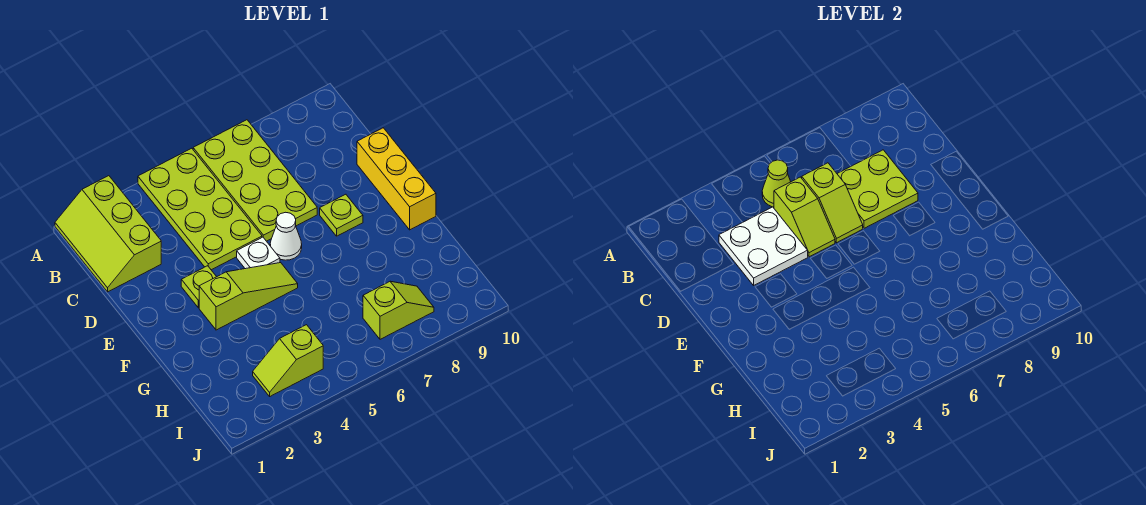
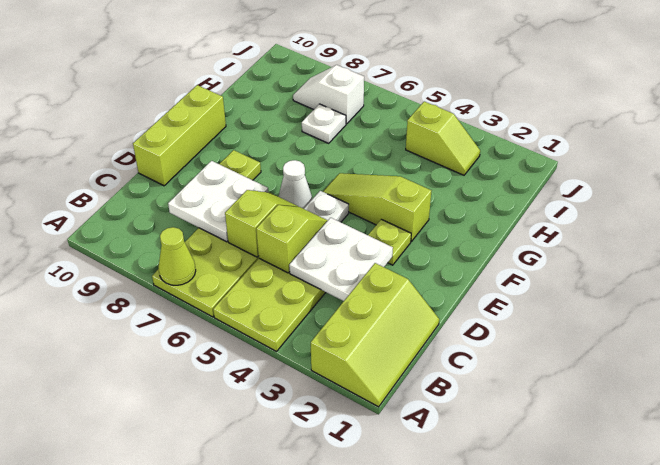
lime cone B5 level 2 -> lime cone A7 level 2
lime plate C7:D8 level 2 -> white plate C7:D8 level 2
yellow brick D10:F10 level 1 -> lime brick D10:F10 level 1
none -> white plate H7 level 1
lime slope I7:I8 level 1 top 7 -> white slope I7:I8 level 1 top 7

